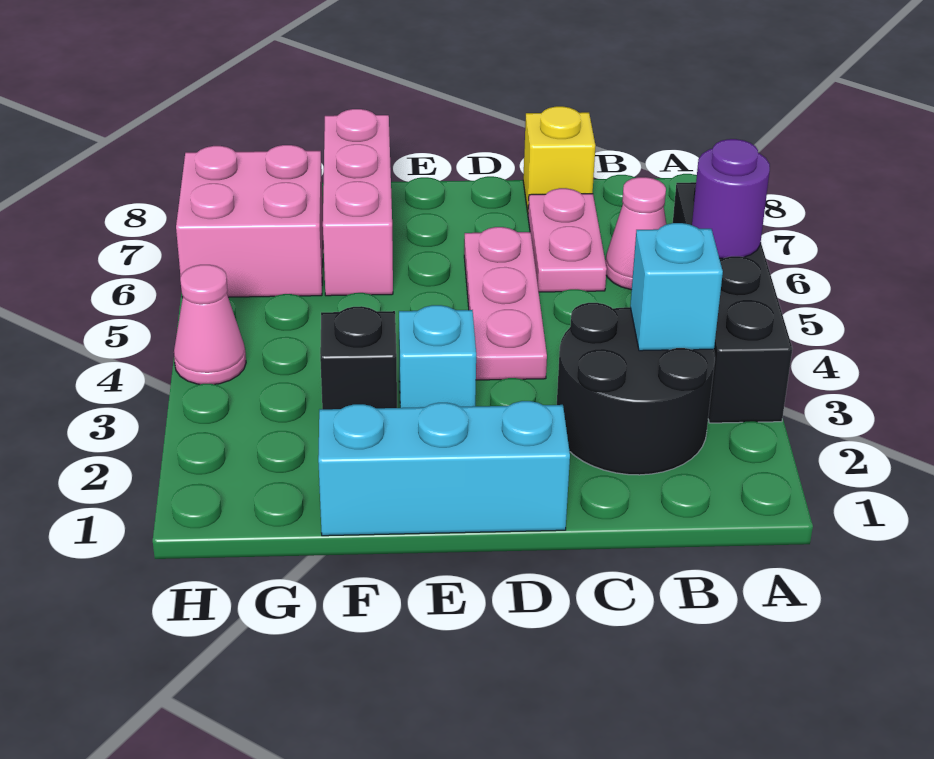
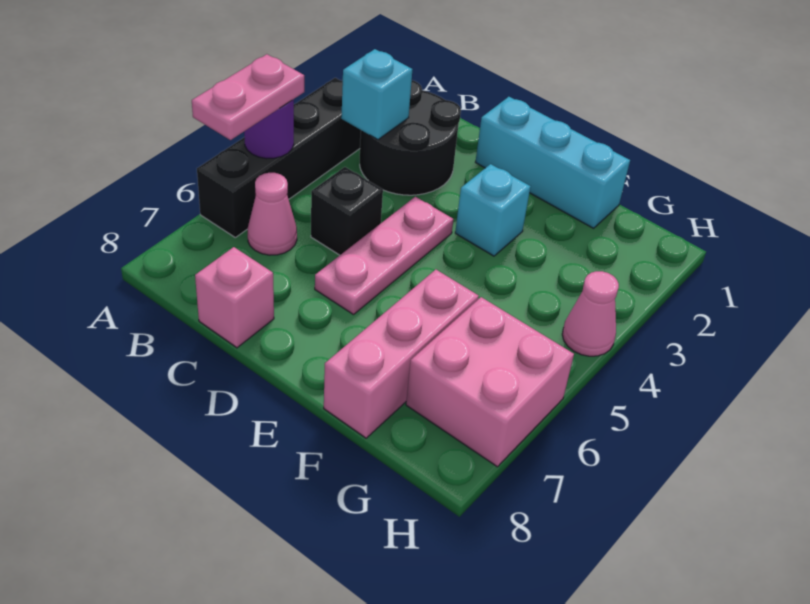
pink plate C6:C7 level 1 -> pink plate A5:A6 level 3
yellow brick C8 level 1 -> pink brick C8 level 1
black brick F3 level 1 -> black brick C5 level 1

